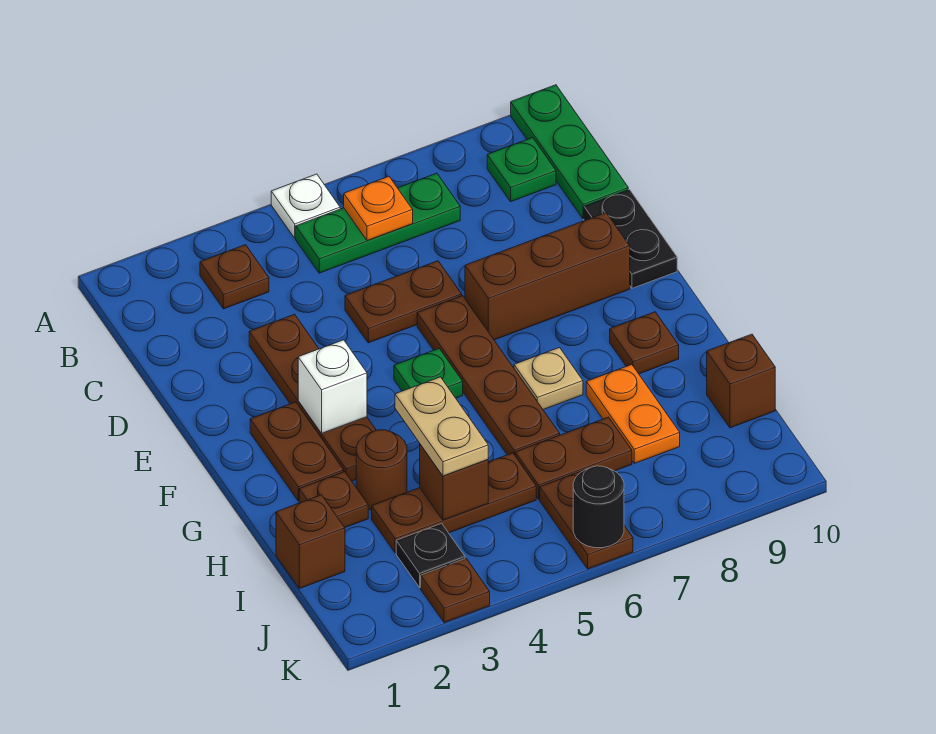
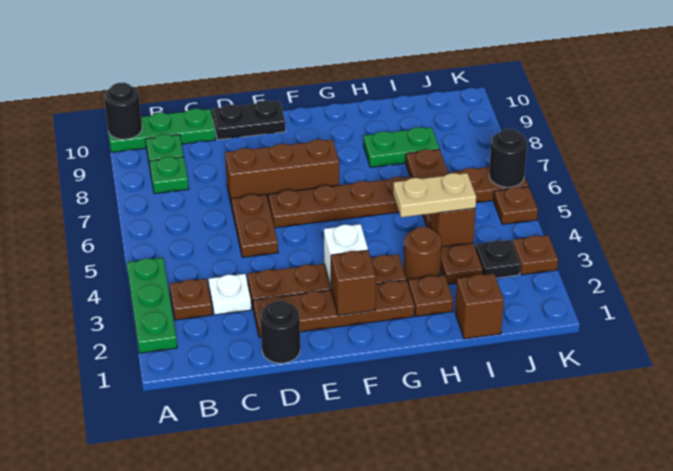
white plate A5 level 1 -> white plate C3 level 1
none -> black round brick A10 level 2
green plate B5:B7 level 1 -> green plate A2:A4 level 1
orange plate B6 level 2 -> none
none -> black round brick D1 level 1
brown brick E7:E9 level 1 -> brown brick D7:F7 level 1
brown plate F2:G2 level 1 -> brown plate D2:G2 level 1
green plate F5 level 1 -> green plate B8 level 1
tan plate G7 level 1 -> none
brown plate G9 level 1 -> brown plate K5 level 1
orange plate H8:I8 level 1 -> green plate H8:I8 level 1
brown brick I10 level 1 -> brown brick F2 level 2

